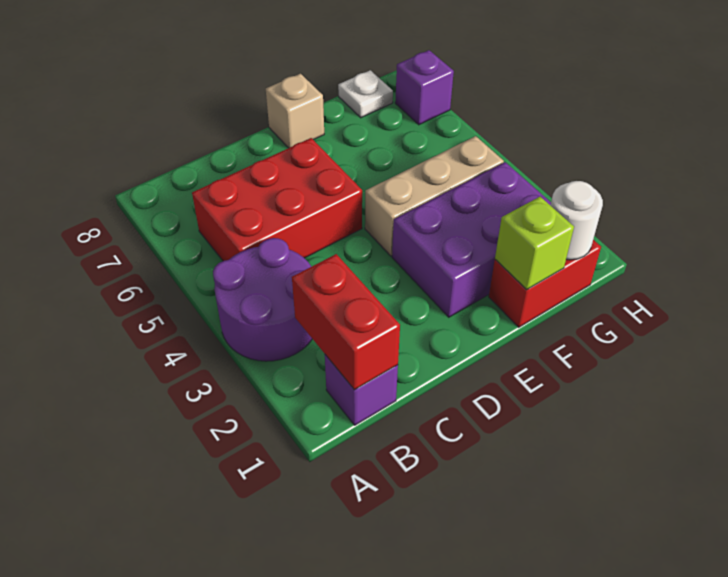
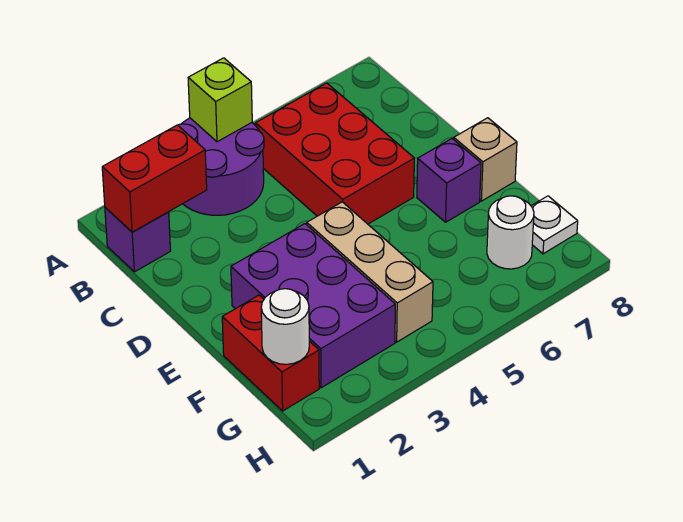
lime brick F1 level 2 -> lime brick A4 level 2
none -> white round brick G7 level 1
purple brick H7 level 1 -> purple brick E7 level 1

